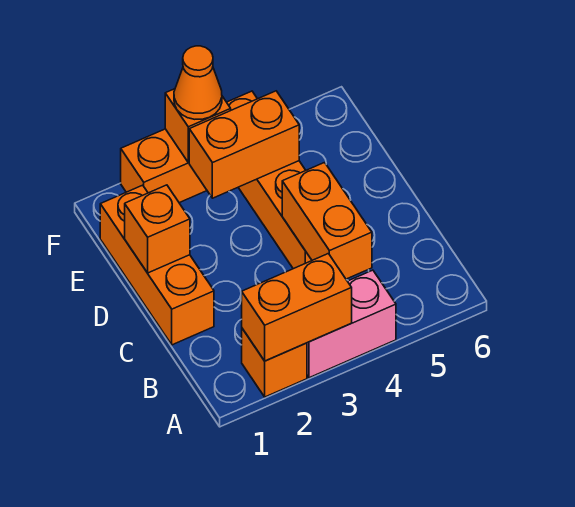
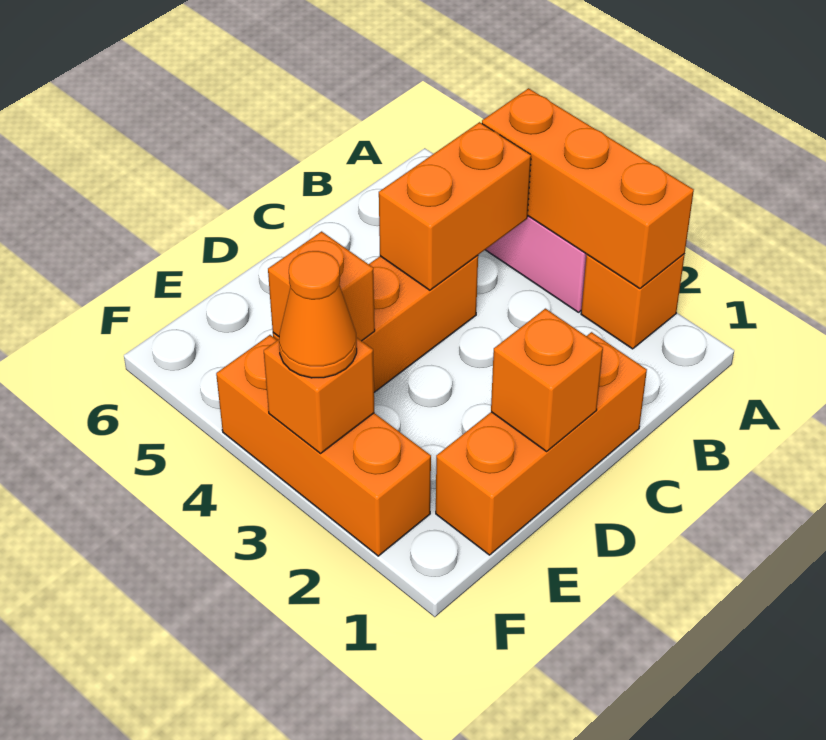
orange brick A2:A3 level 2 -> orange brick A2:A4 level 2
orange brick E3:E4 level 2 -> orange brick E4 level 2

